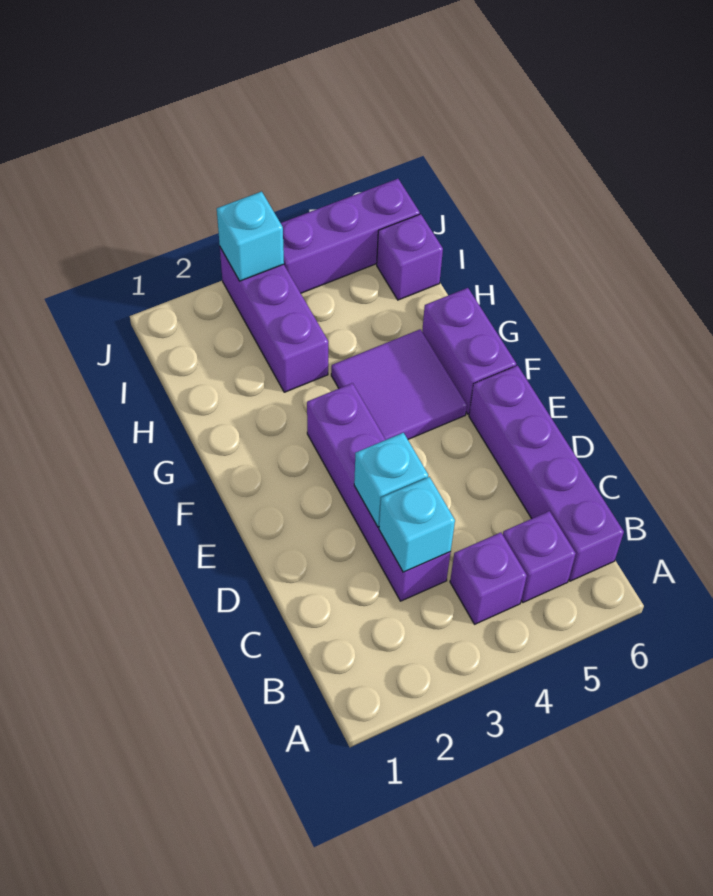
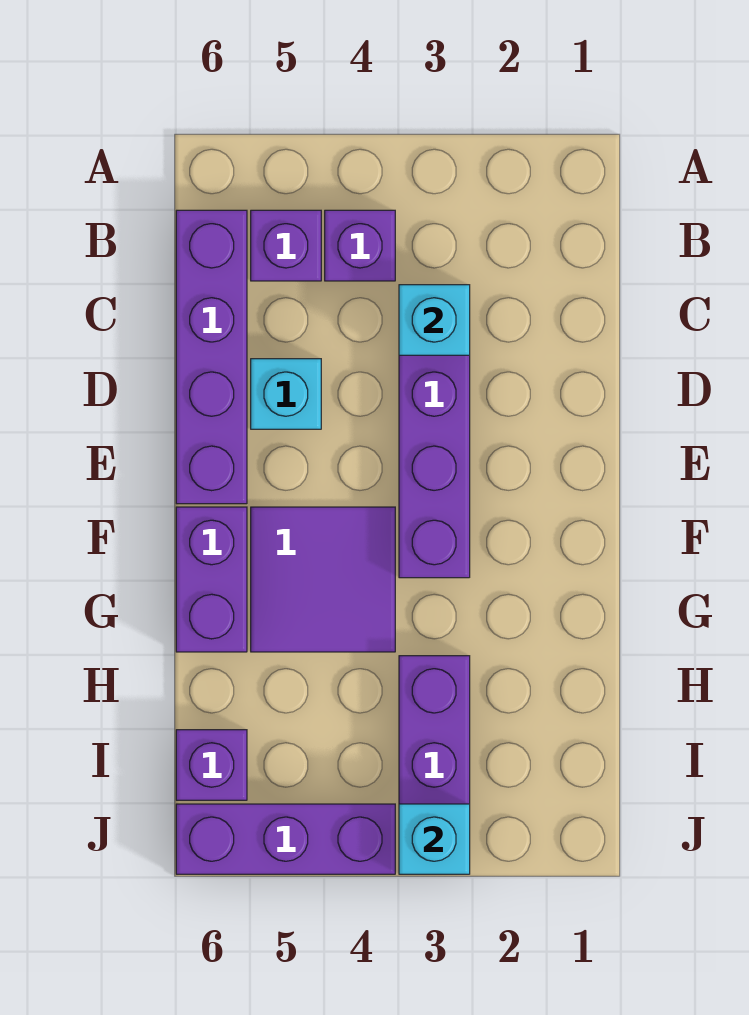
cyan brick D3 level 2 -> cyan brick D5 level 1

